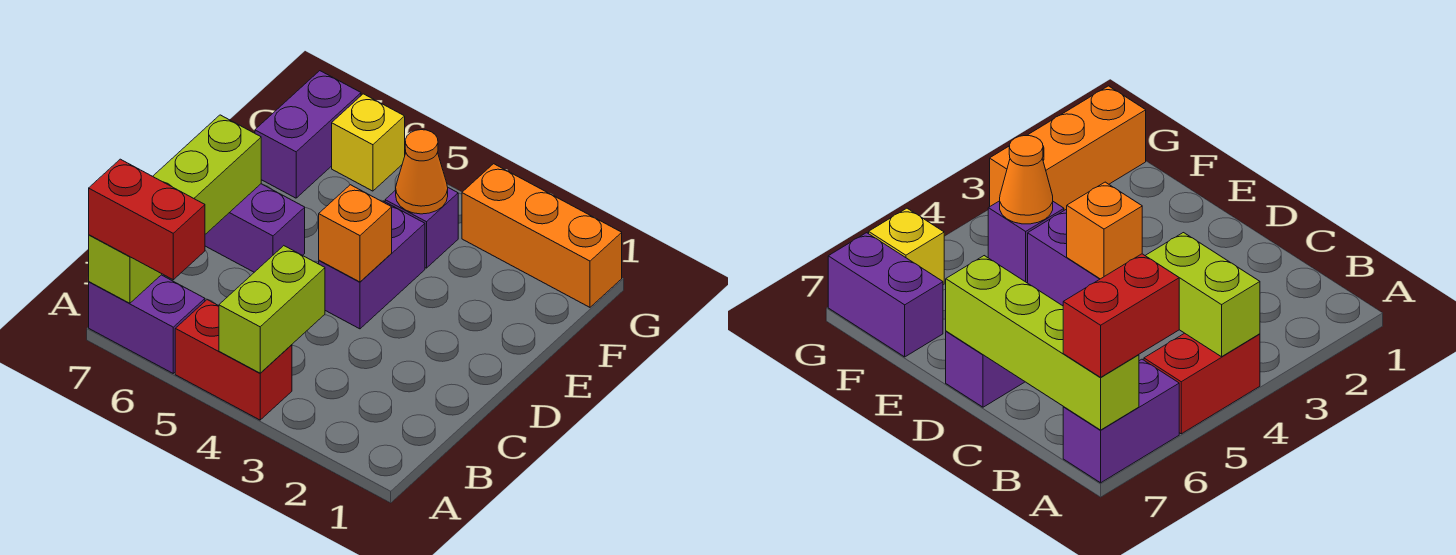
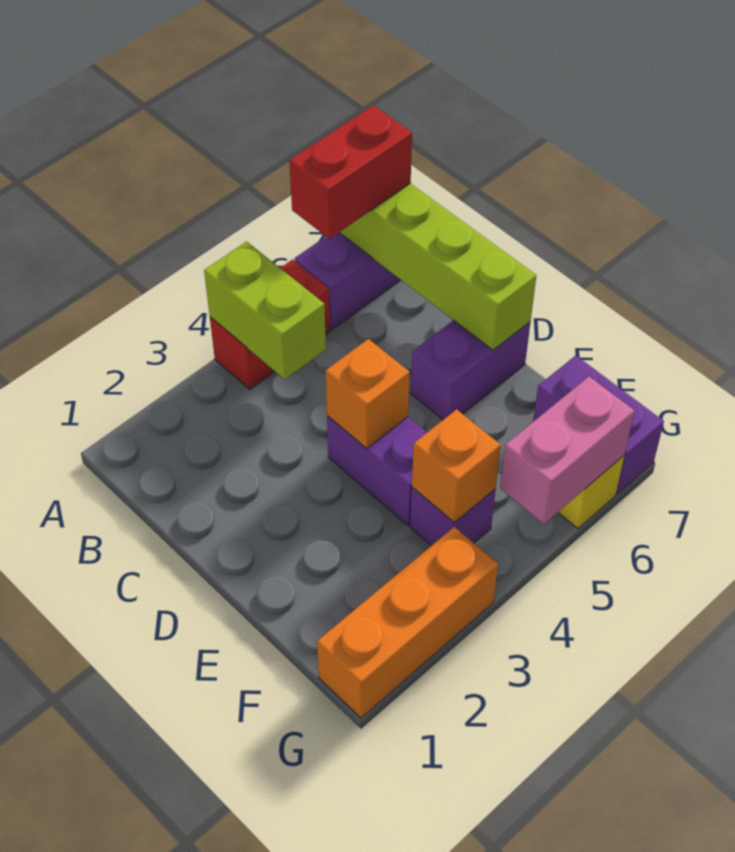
orange cone F4 level 2 -> orange brick F4 level 2
none -> pink brick G5:G6 level 2

